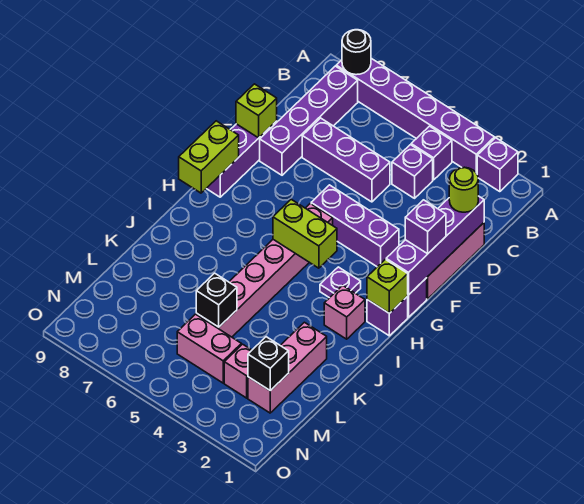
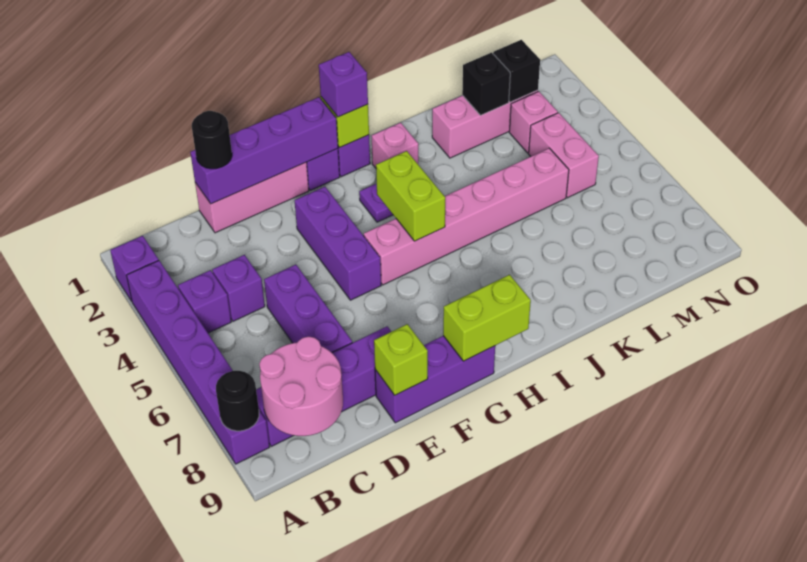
none -> pink round brick B8:C9 level 2
lime round brick D1 level 3 -> black round brick D1 level 3
purple brick F1 level 3 -> purple brick H1 level 3
black brick L5 level 2 -> black brick L2 level 2

